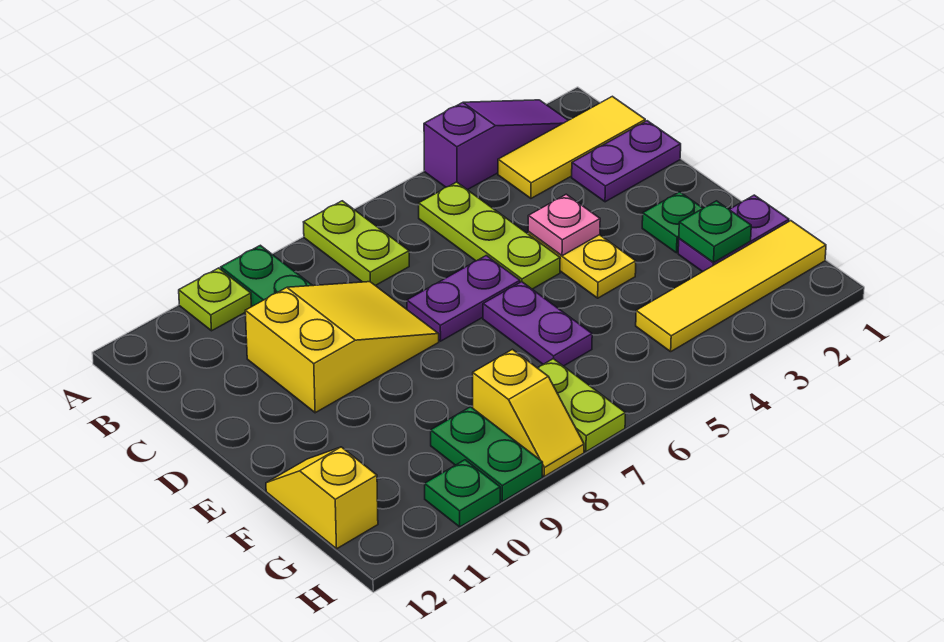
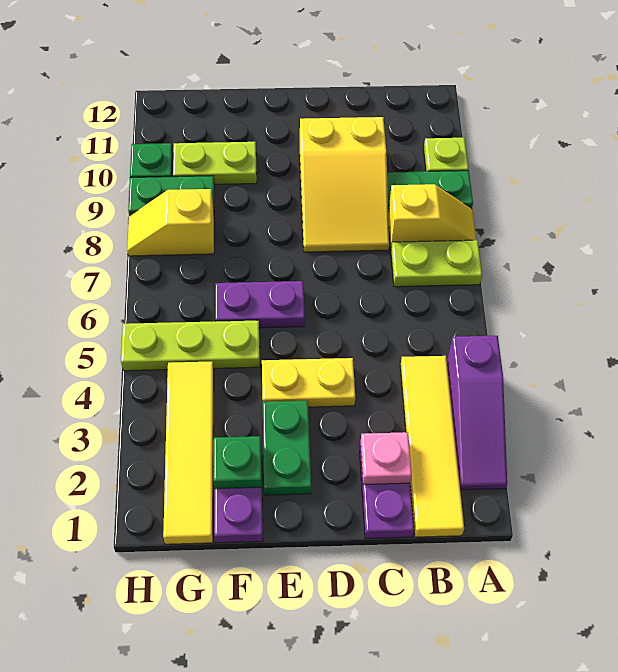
yellow tile B1:B3 level 1 -> yellow tile B1:B4 level 1
lime plate B5:D5 level 1 -> lime plate F5:H5 level 1
pink plate D4 level 2 -> pink plate C2 level 2
purple plate D6:D7 level 1 -> none
green plate E2 level 1 -> green plate E2:E3 level 1
yellow slope F12:G12 level 1 top G -> yellow slope A8:B8 level 1 top B
lime plate G7:H7 level 1 -> lime plate F10:G10 level 1

